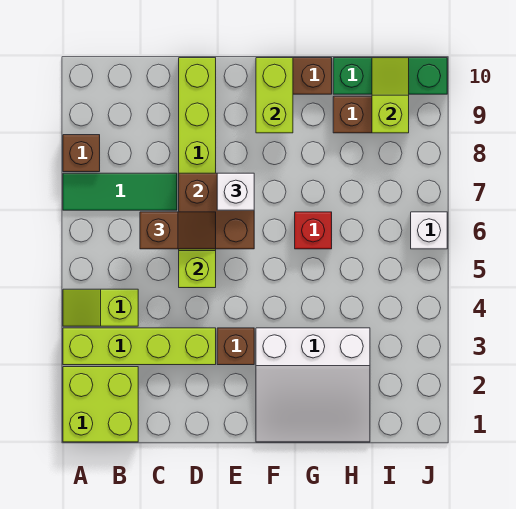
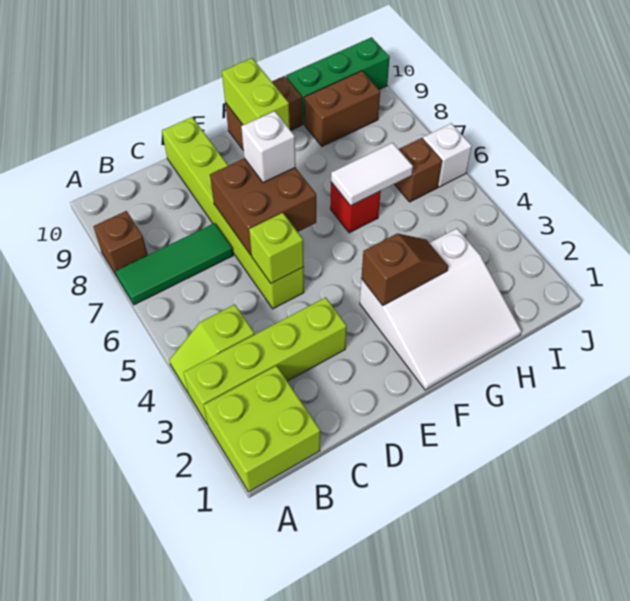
brown slope C6:D6 level 3 top C -> brown slope F3:G3 level 2 top F
brown brick E3 level 1 -> brown brick I6 level 1
none -> white tile G6:H6 level 2
lime slope I9:I10 level 2 top 9 -> none

